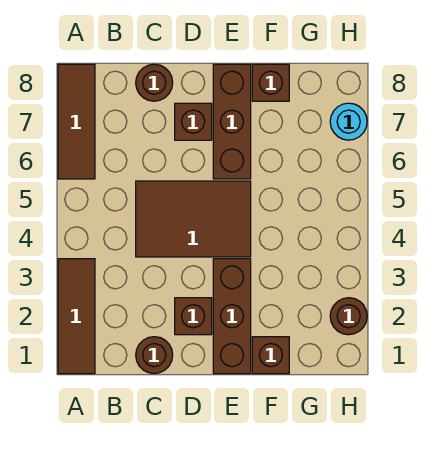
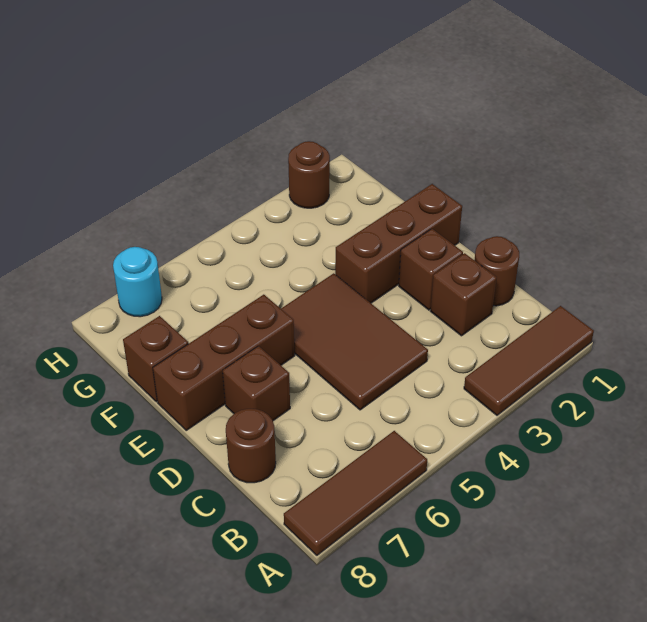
brown brick F1 level 1 -> brown brick C2 level 1

